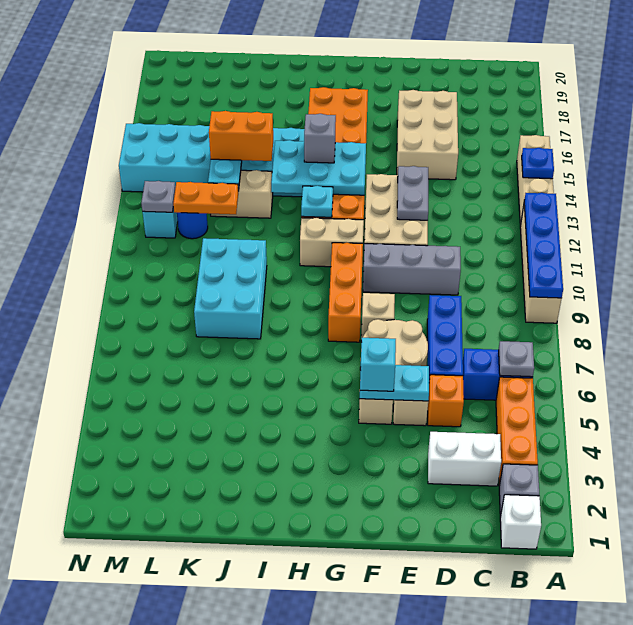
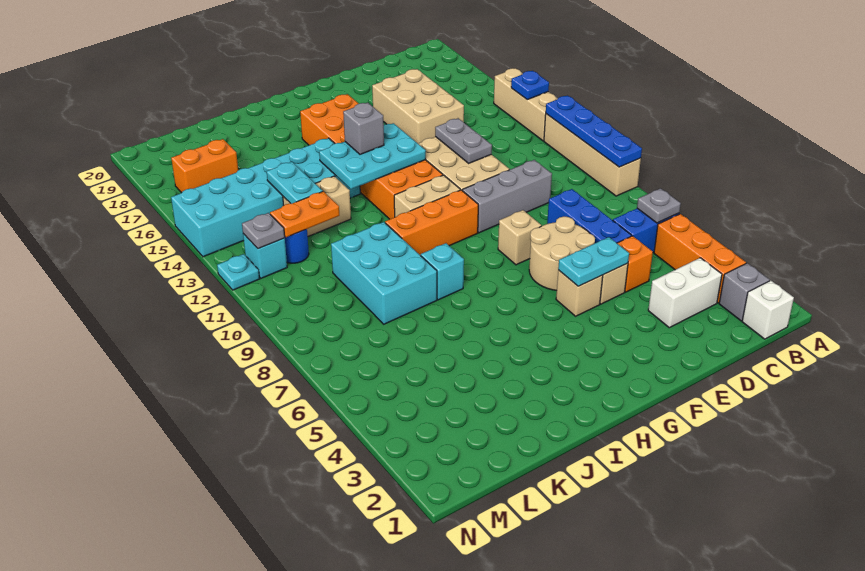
cyan brick F5 level 3 -> cyan brick I8 level 1
orange brick G8:G10 level 1 -> orange brick G10:I10 level 1
cyan plate H12 level 2 -> cyan plate N12 level 1
orange brick J14:K14 level 3 -> orange brick L17:M17 level 1

